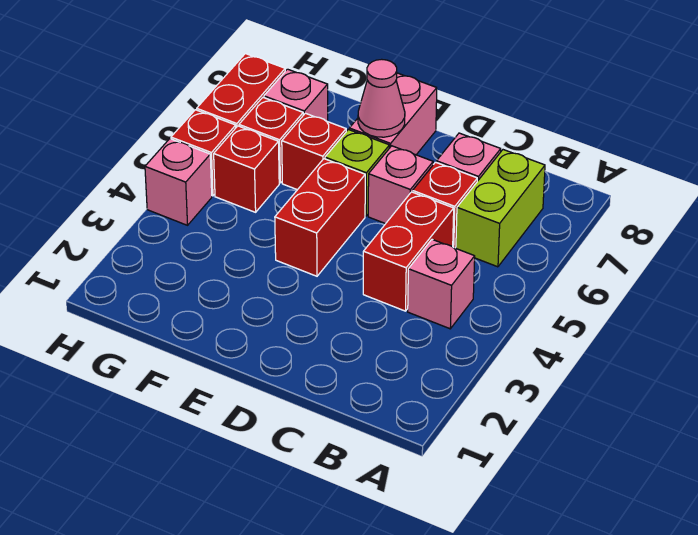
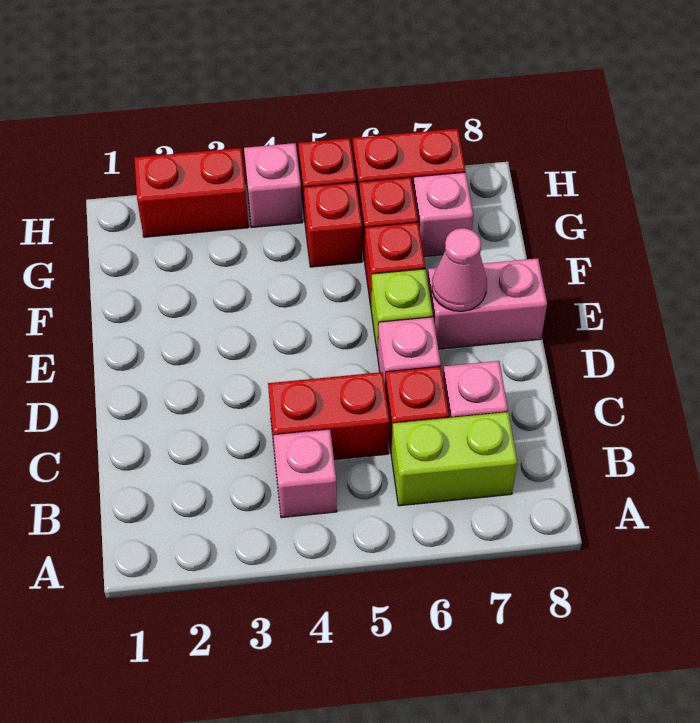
red brick E4:E5 level 1 -> red brick H2:H3 level 1

